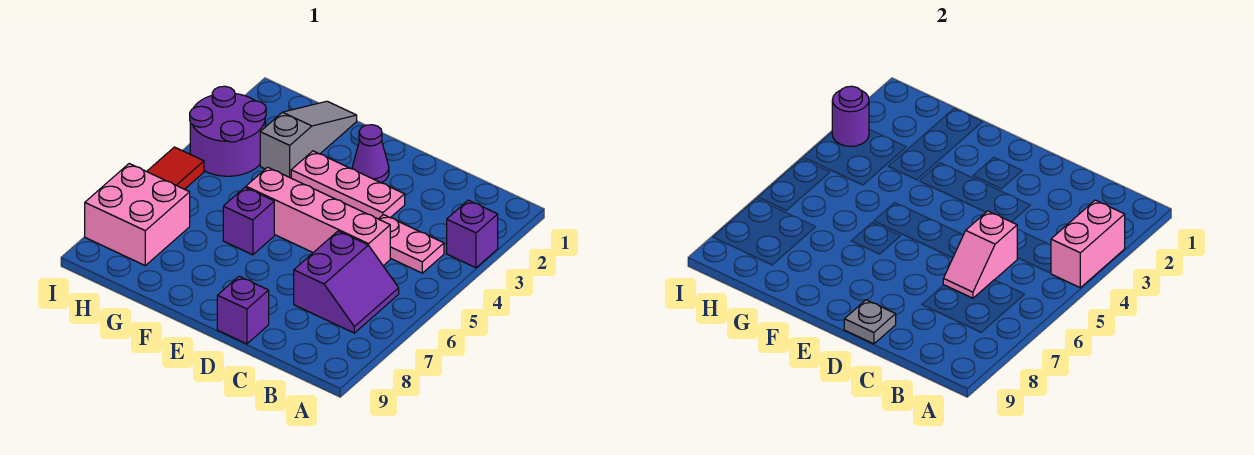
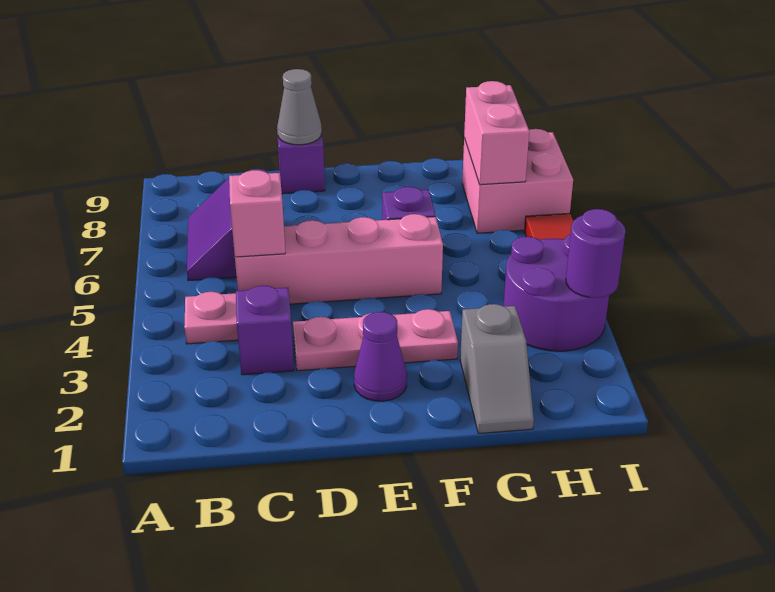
purple brick A3 level 1 -> purple brick C3 level 1
pink brick A3:A4 level 2 -> pink brick H7:H8 level 2
grey plate D9 level 2 -> grey cone D9 level 2
grey slope G1:G3 level 1 top 3 -> grey slope G1:G2 level 1 top 2

